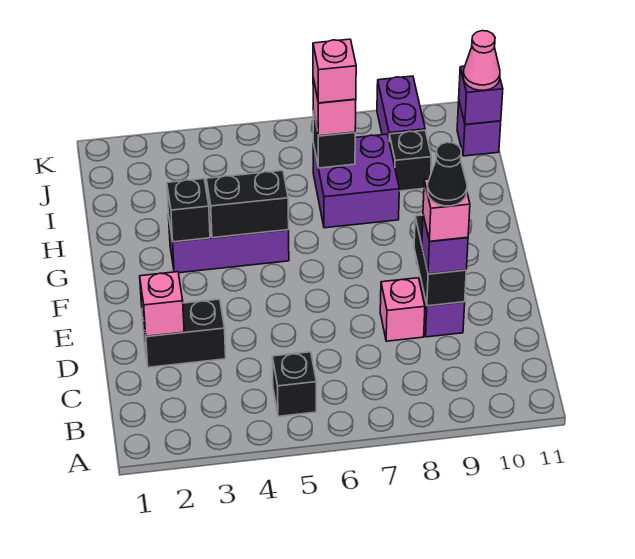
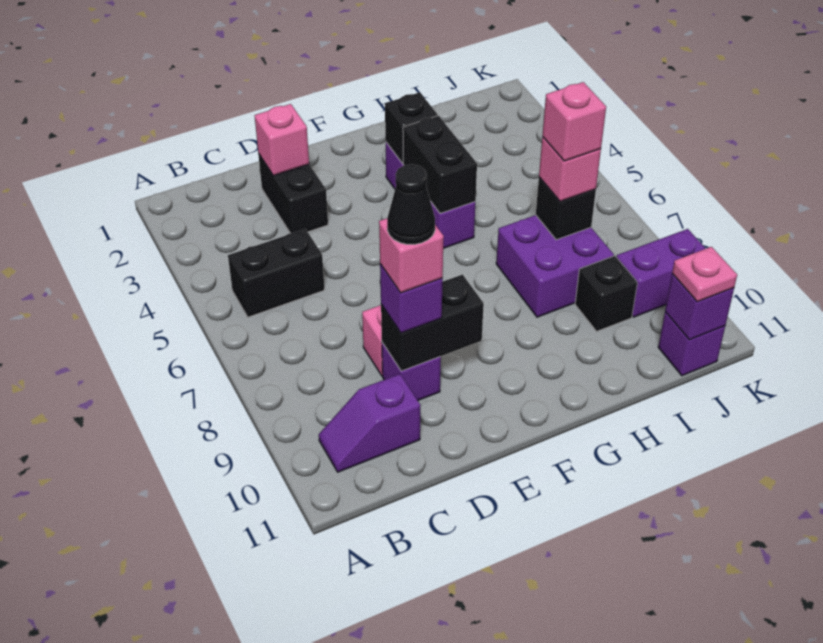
black brick B5 level 1 -> black brick B5:C5 level 1
none -> purple slope B10:C10 level 1 top C
pink cone J11 level 3 -> pink plate J11 level 3

